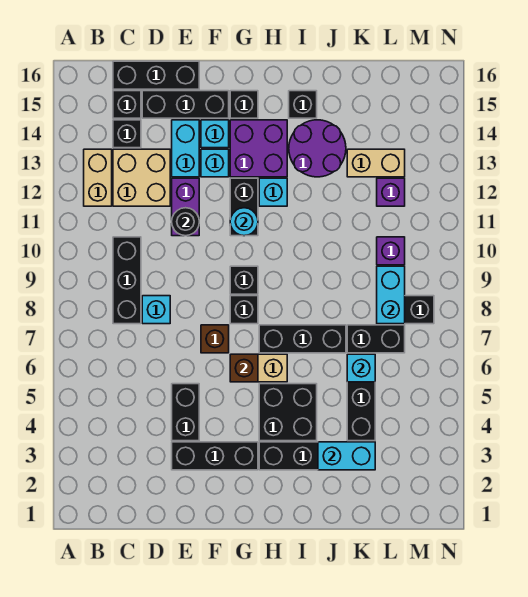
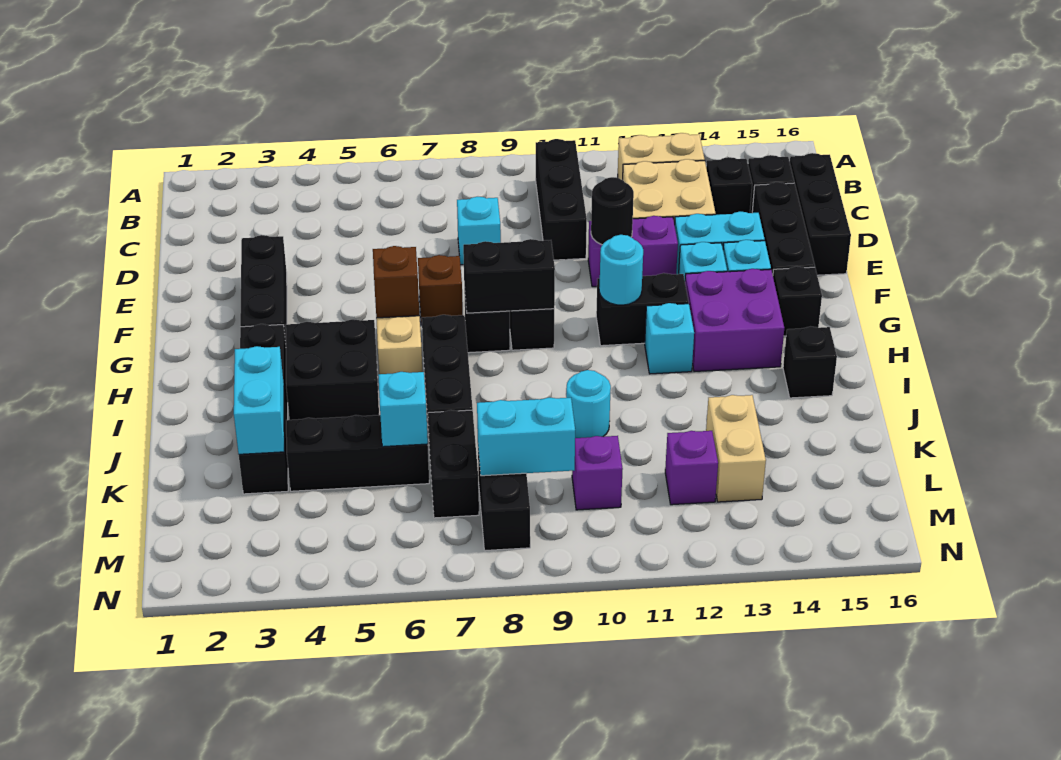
black brick C8:C10 level 1 -> black brick B10:D10 level 1
black brick E4:E5 level 1 -> black brick G8:G9 level 2
purple round brick I13:J14 level 1 -> none
none -> cyan round brick J10 level 1

